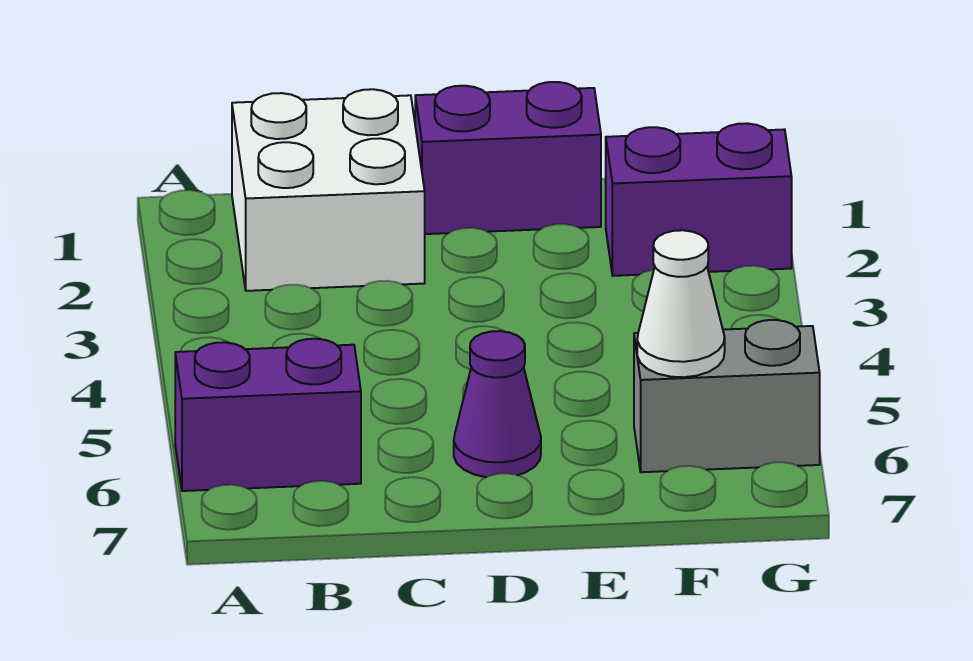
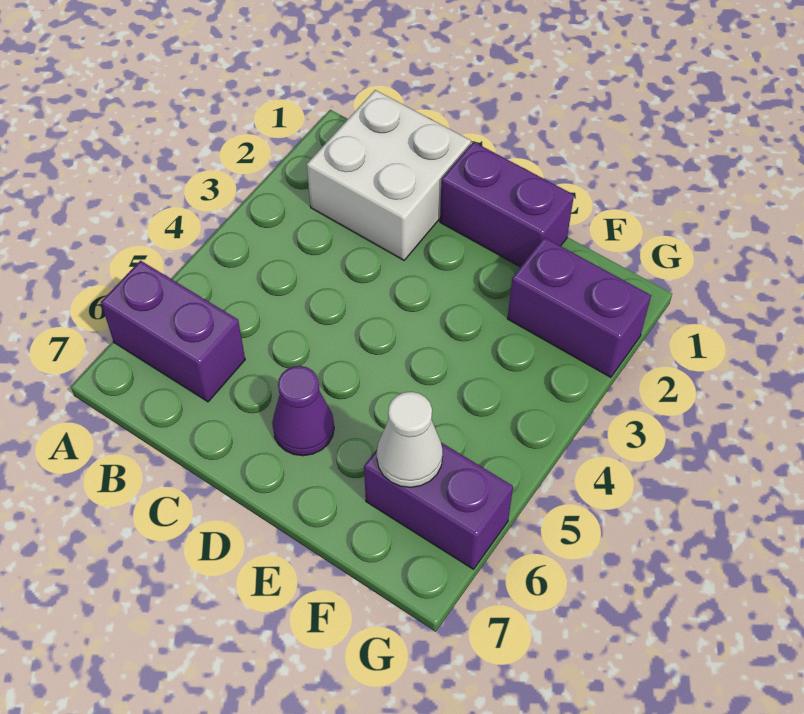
grey brick F6:G6 level 1 -> purple brick F6:G6 level 1

